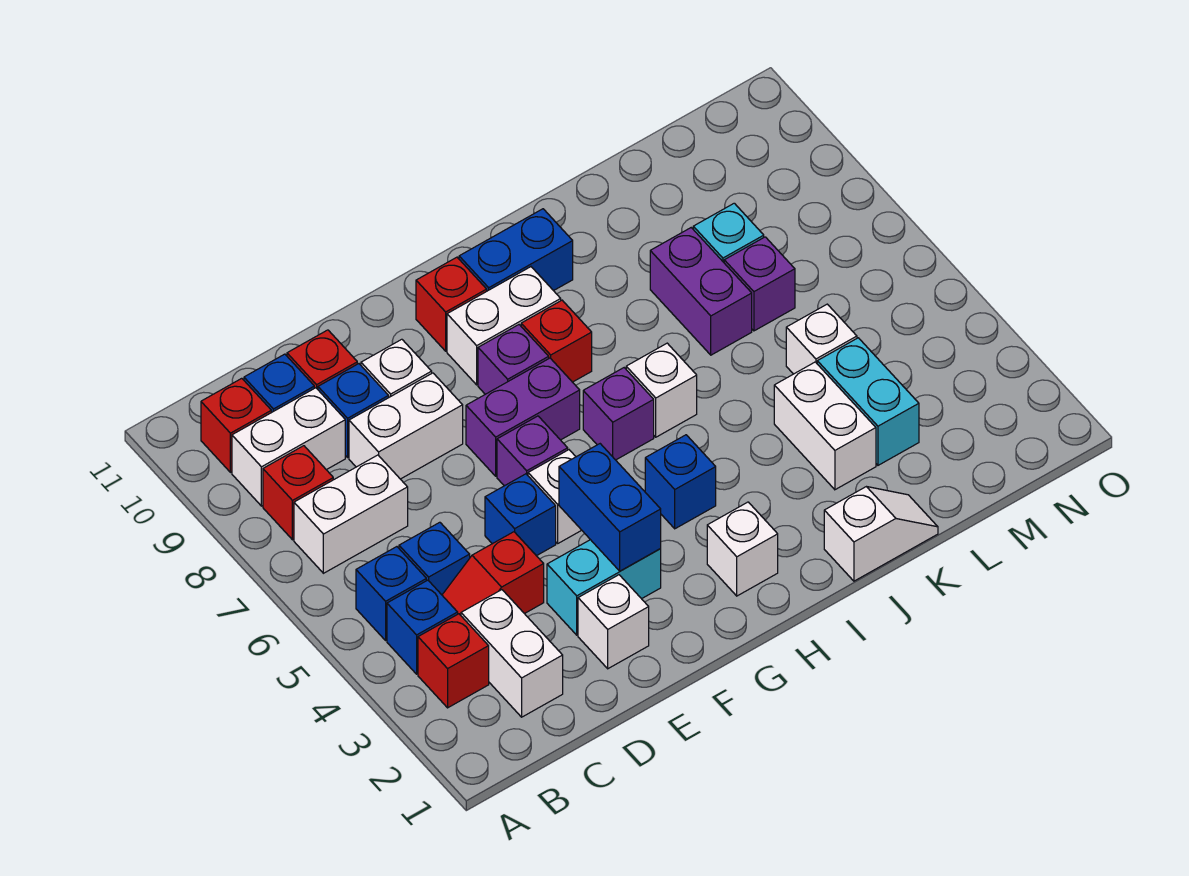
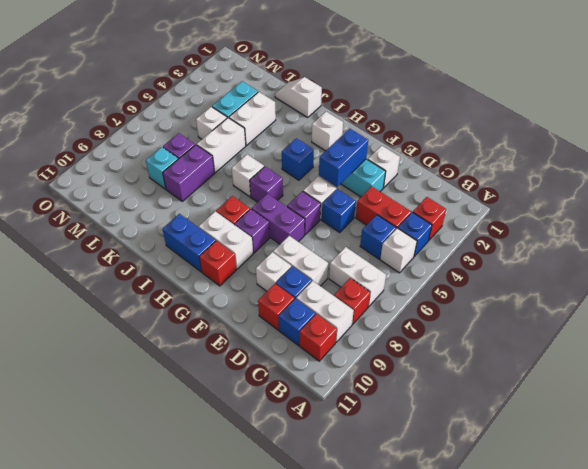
blue brick B5 level 1 -> white brick B5 level 1
white brick C2:C3 level 1 -> white brick K5:K6 level 1
red slope C4:D4 level 1 top D -> red brick C4:D4 level 1

